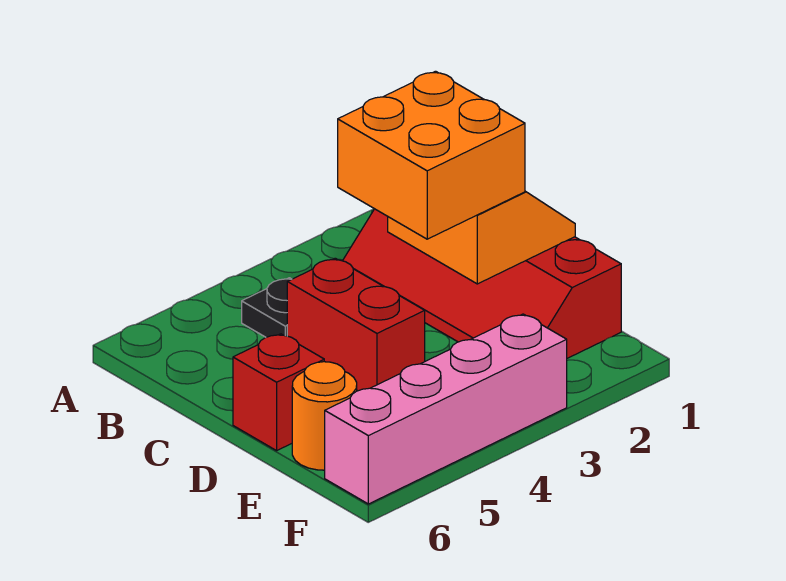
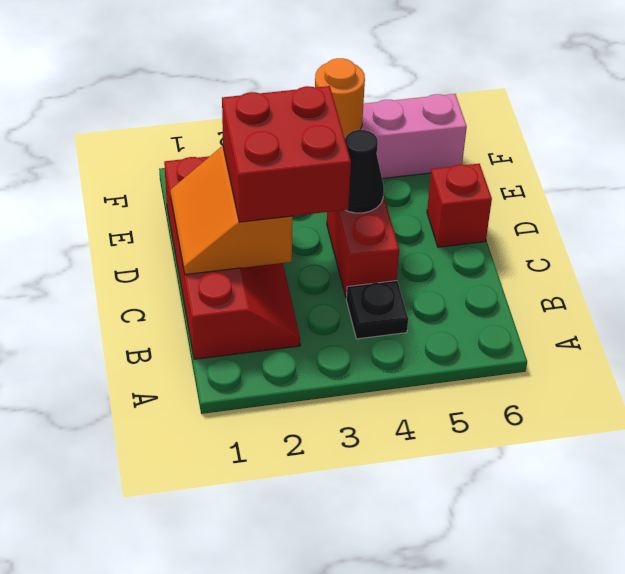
orange brick C2:D3 level 3 -> red brick C2:D3 level 3
none -> black cone D4 level 2
orange round brick E6 level 1 -> orange round brick F4 level 2

